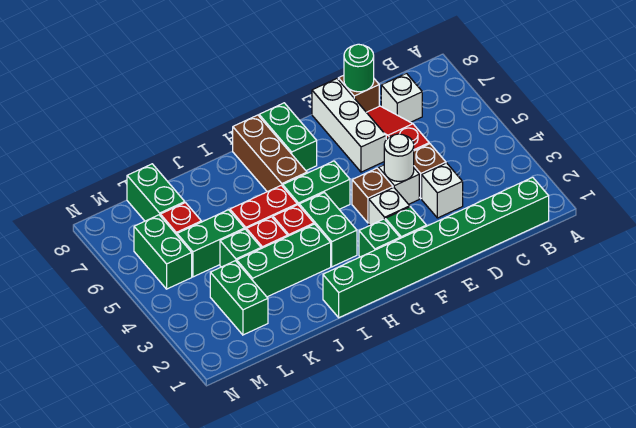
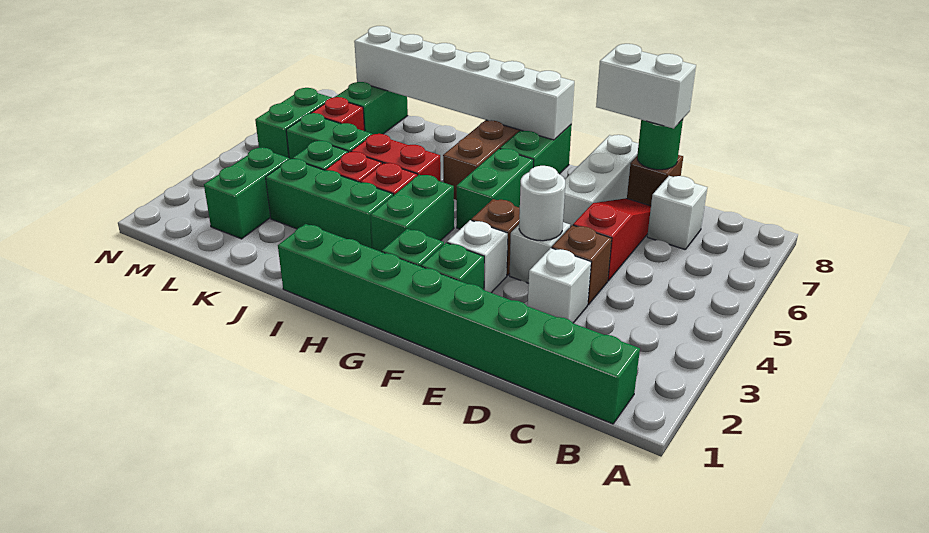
none -> white brick D8:E8 level 3
green brick G5:H5 level 1 -> green brick G5:G6 level 1
none -> white brick G8:L8 level 2

